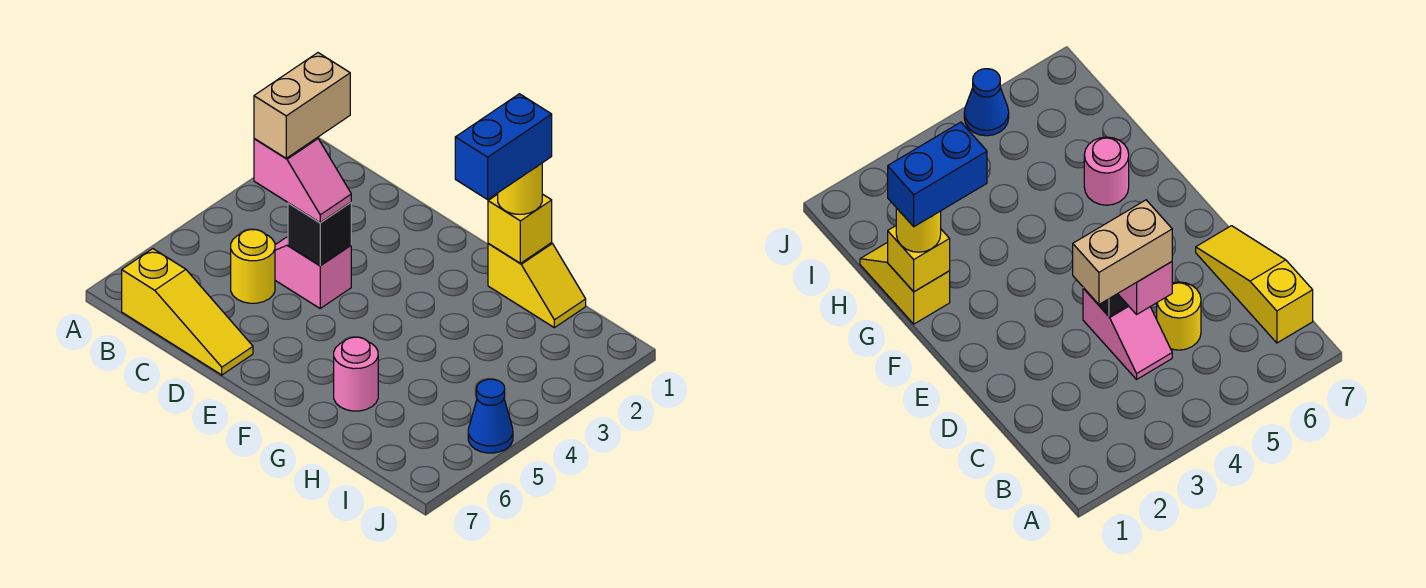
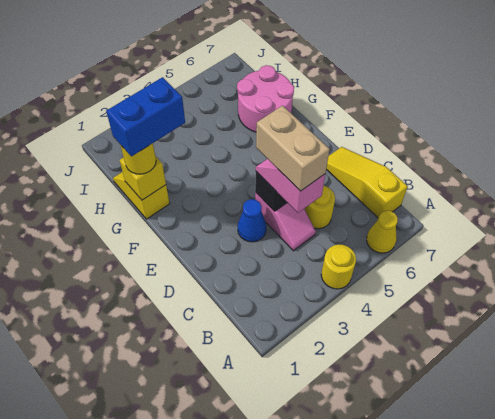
none -> yellow round brick A4 level 1
none -> yellow cone A6 level 1
tan brick C3:C4 level 4 -> tan brick C4:D4 level 4
pink round brick G6 level 1 -> pink round brick G6:H7 level 1
blue cone J5 level 1 -> blue cone D3 level 1

